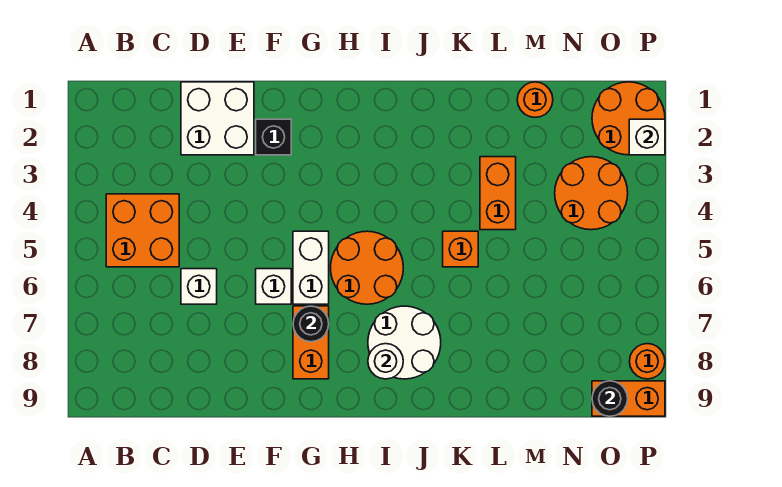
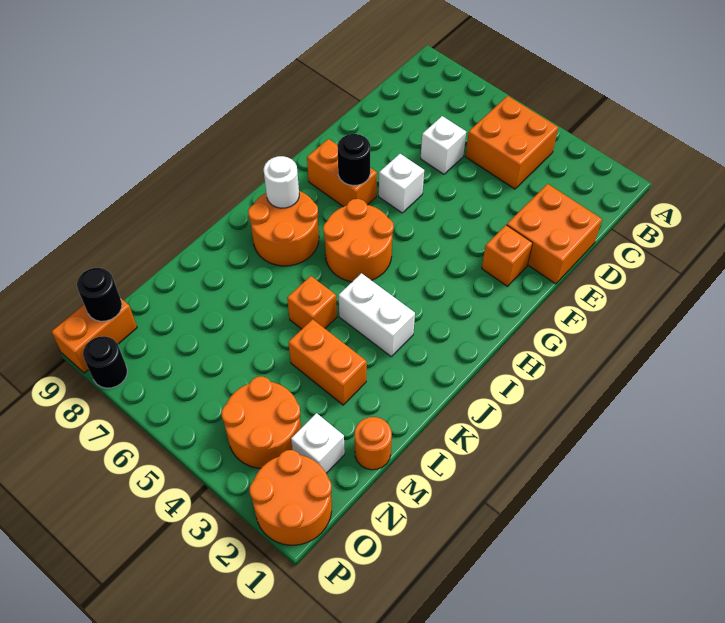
white brick D1:E2 level 1 -> orange brick D1:E2 level 1
black brick F2 level 1 -> orange brick F2 level 1
white brick G5:G6 level 1 -> white brick J3:J4 level 1
white round brick I7:J8 level 1 -> orange round brick I7:J8 level 1
white brick P2 level 2 -> white brick N2 level 1
orange round brick P8 level 1 -> black round brick P8 level 1

